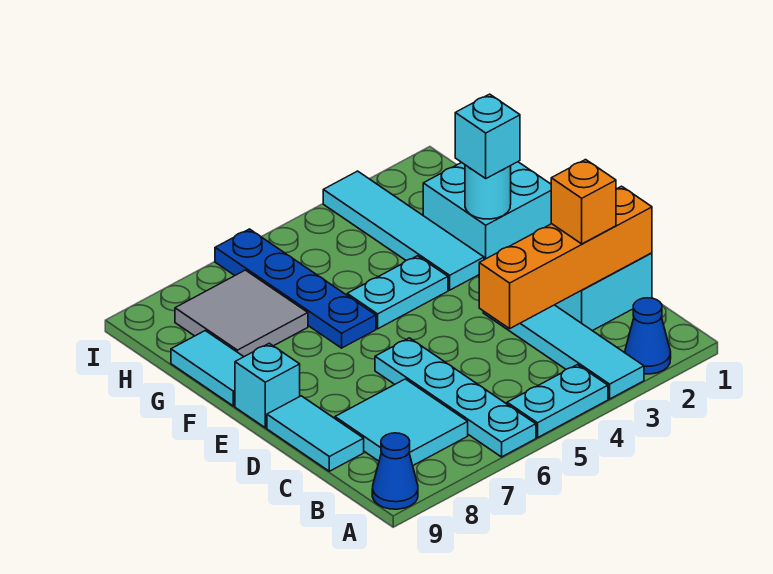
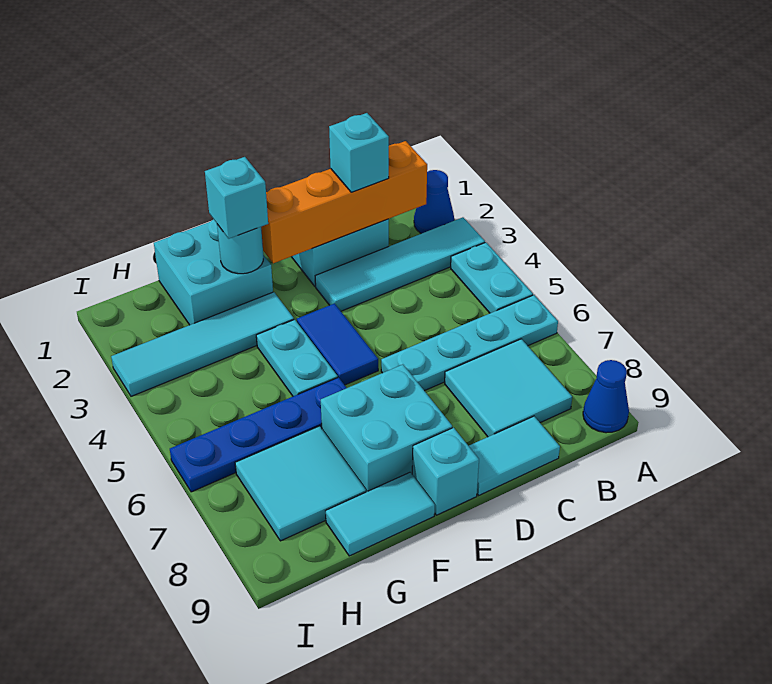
orange brick C1:C4 level 2 -> orange brick B2:E2 level 2
orange brick C2 level 3 -> cyan brick C2 level 3
none -> blue tile E4:E5 level 1
none -> cyan brick E7:F8 level 1
grey tile G7:H8 level 1 -> cyan tile G7:H8 level 1

